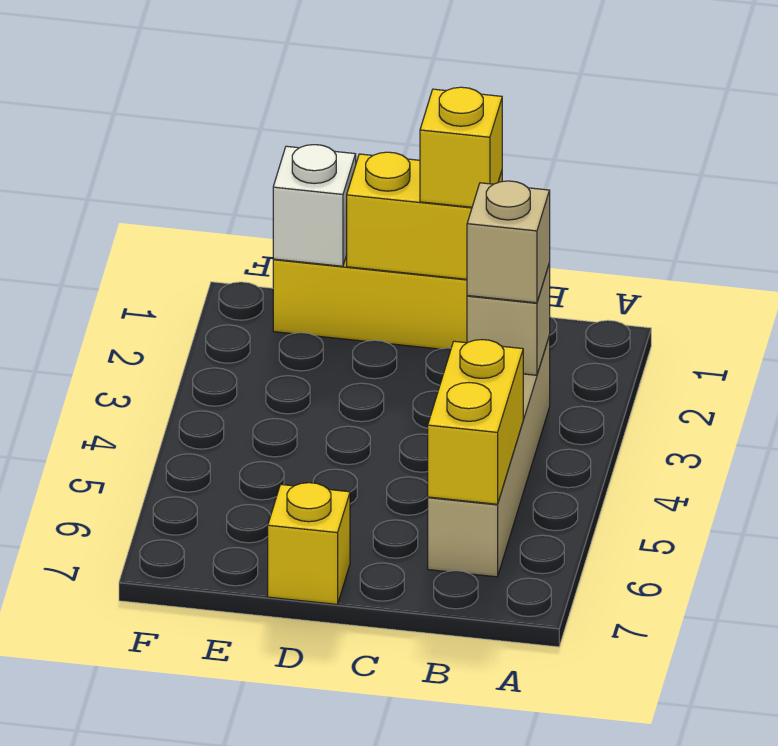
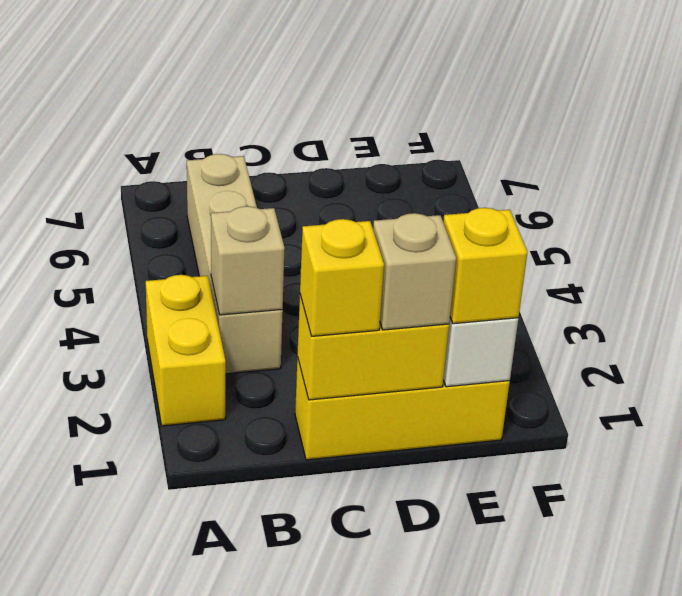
tan brick B3 level 3 -> tan brick D1 level 3
yellow brick B5:B6 level 2 -> yellow brick A2:A3 level 1
yellow brick D7 level 1 -> yellow brick E1 level 3

